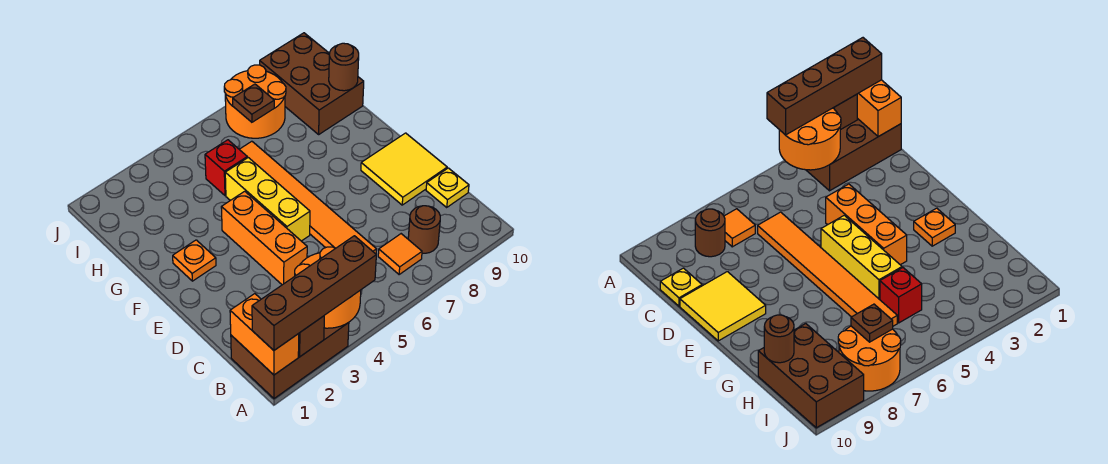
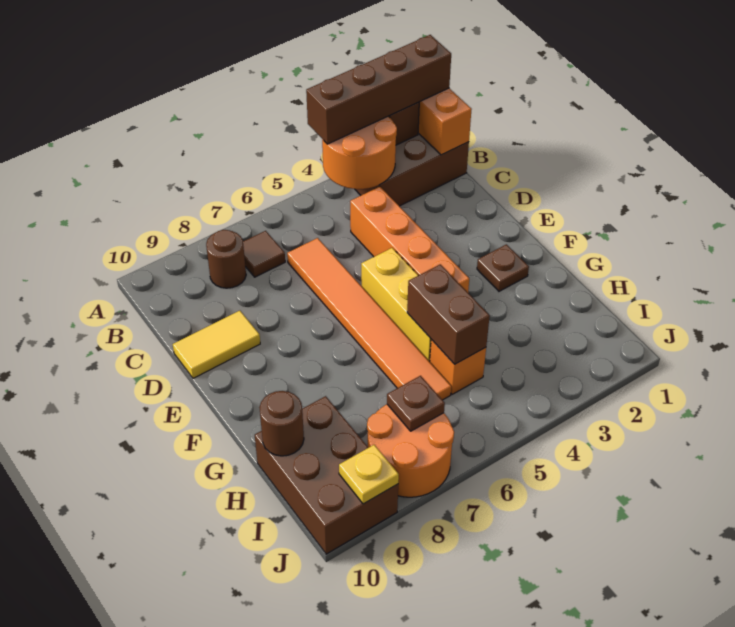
orange tile B7 level 1 -> brown tile B7 level 1
yellow plate C10 level 1 -> yellow plate J9 level 2
orange brick D4:F4 level 1 -> orange brick C4:F4 level 1
yellow tile D9:E10 level 1 -> yellow tile D9:D10 level 1
orange plate F2 level 1 -> brown plate F2 level 1
none -> brown brick G5:H5 level 2
red brick H5 level 1 -> orange brick H5 level 1

